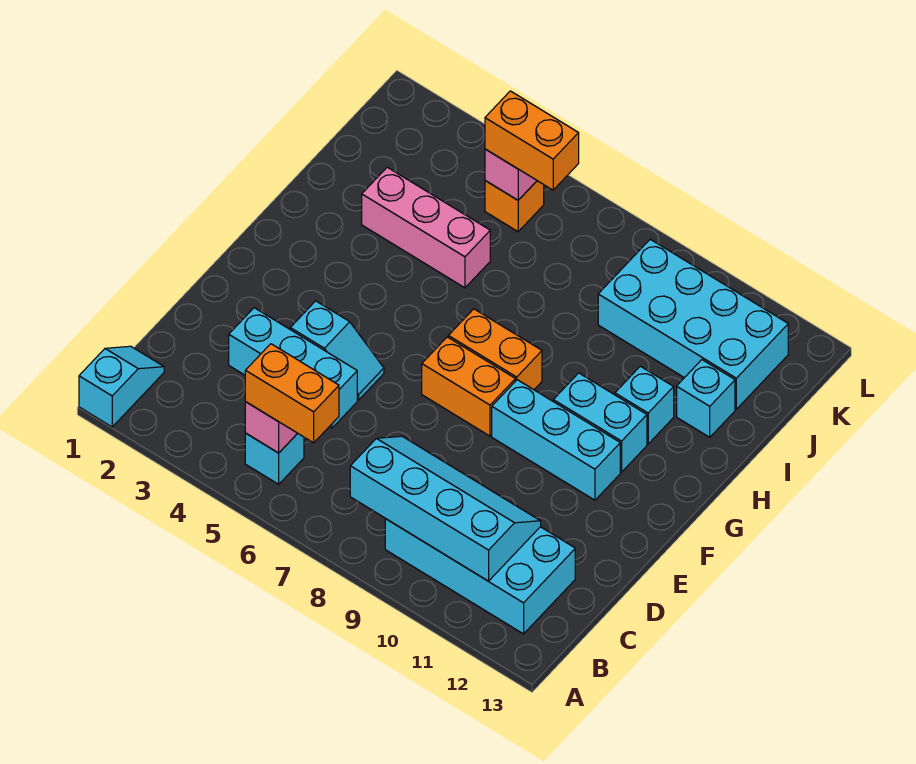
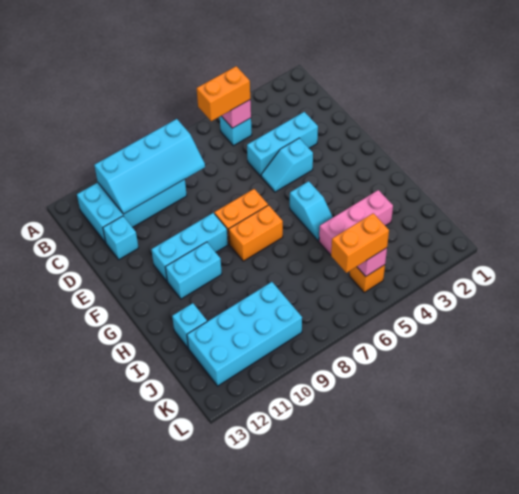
cyan slope A1:B1 level 1 top A -> cyan slope G5:H5 level 1 top G
cyan brick H11 level 1 -> cyan brick D12 level 1

